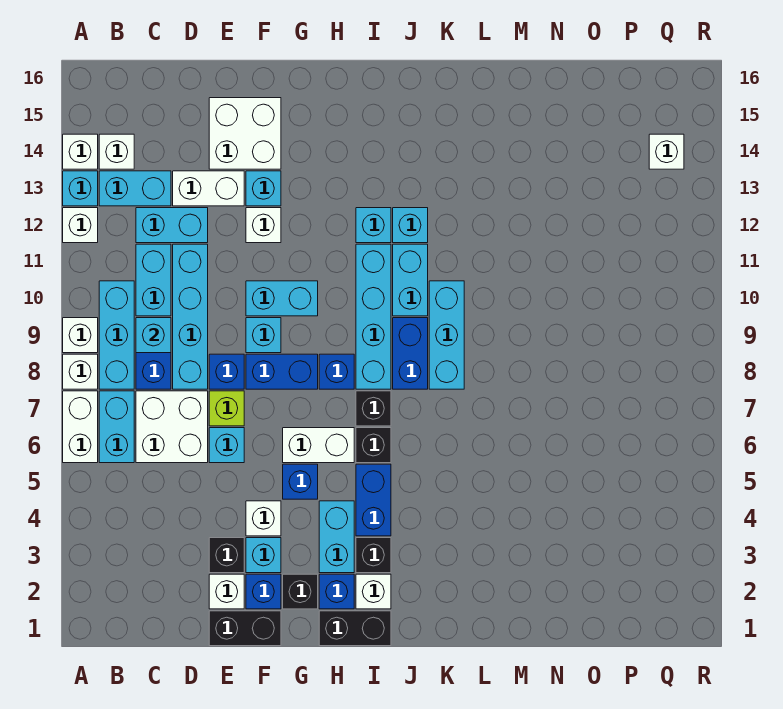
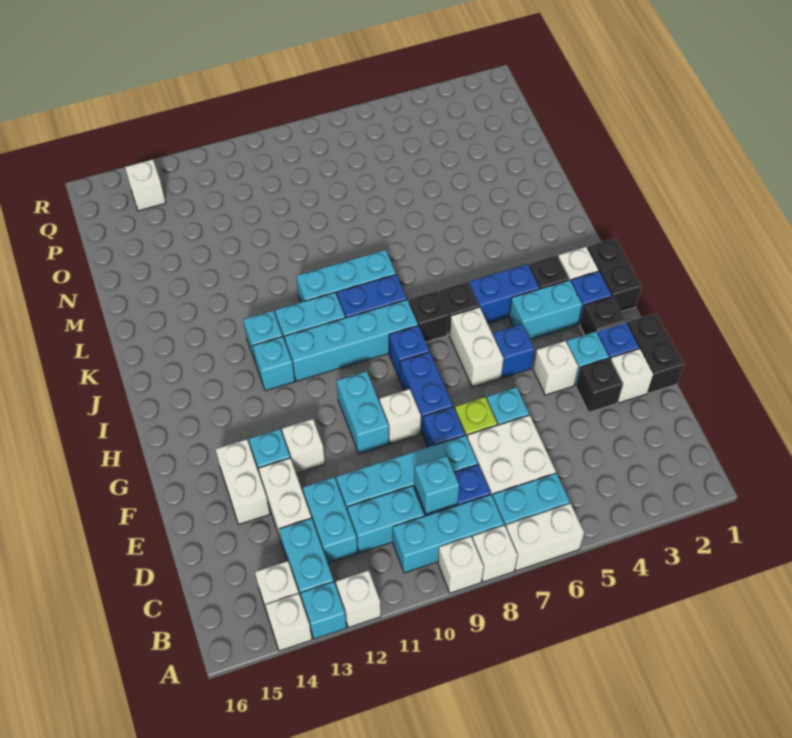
white brick E14:F15 level 1 -> white brick E14:F14 level 1
cyan brick F9 level 1 -> white brick F9 level 1

